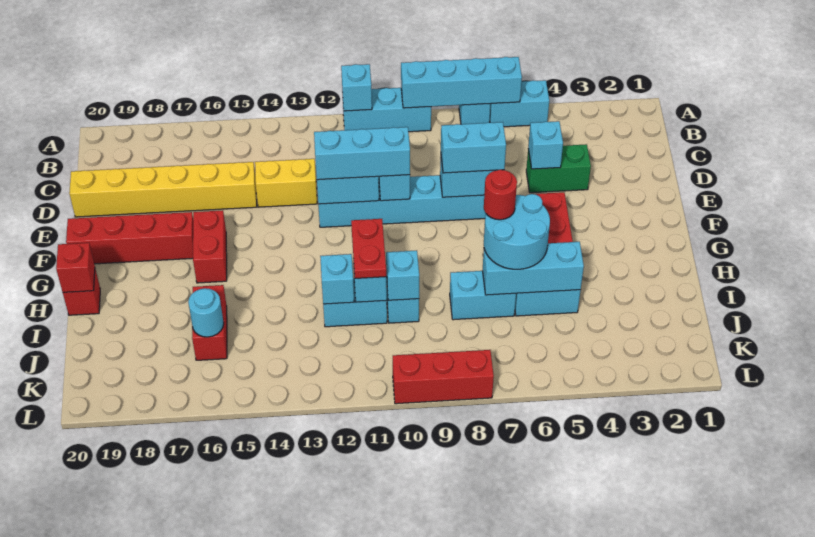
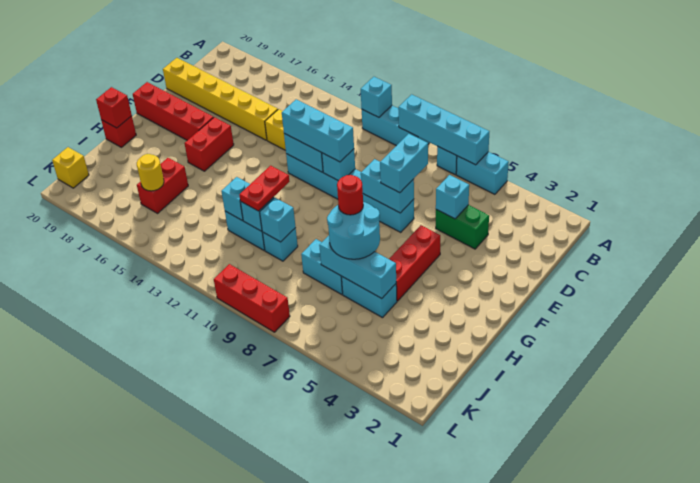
cyan brick E7:E8 level 3 -> cyan brick D7:E7 level 3
cyan round brick J16 level 2 -> yellow round brick J16 level 2
none -> yellow brick K20 level 1

